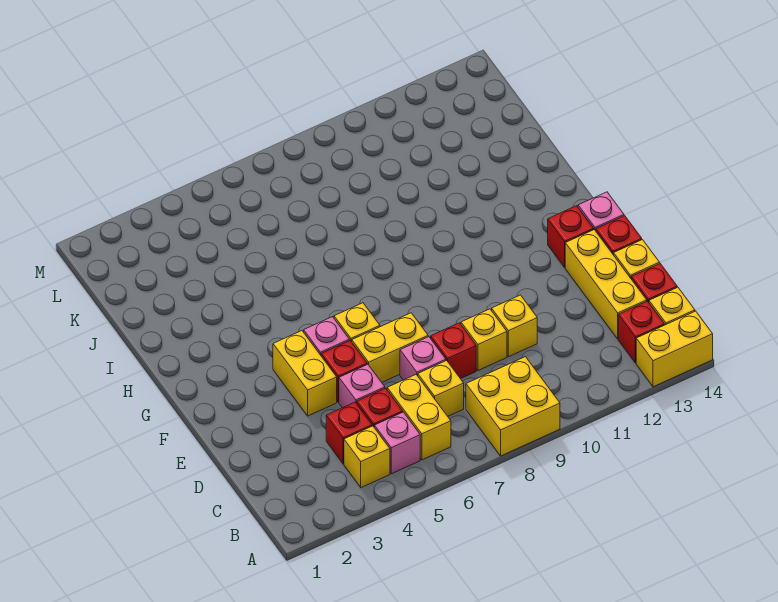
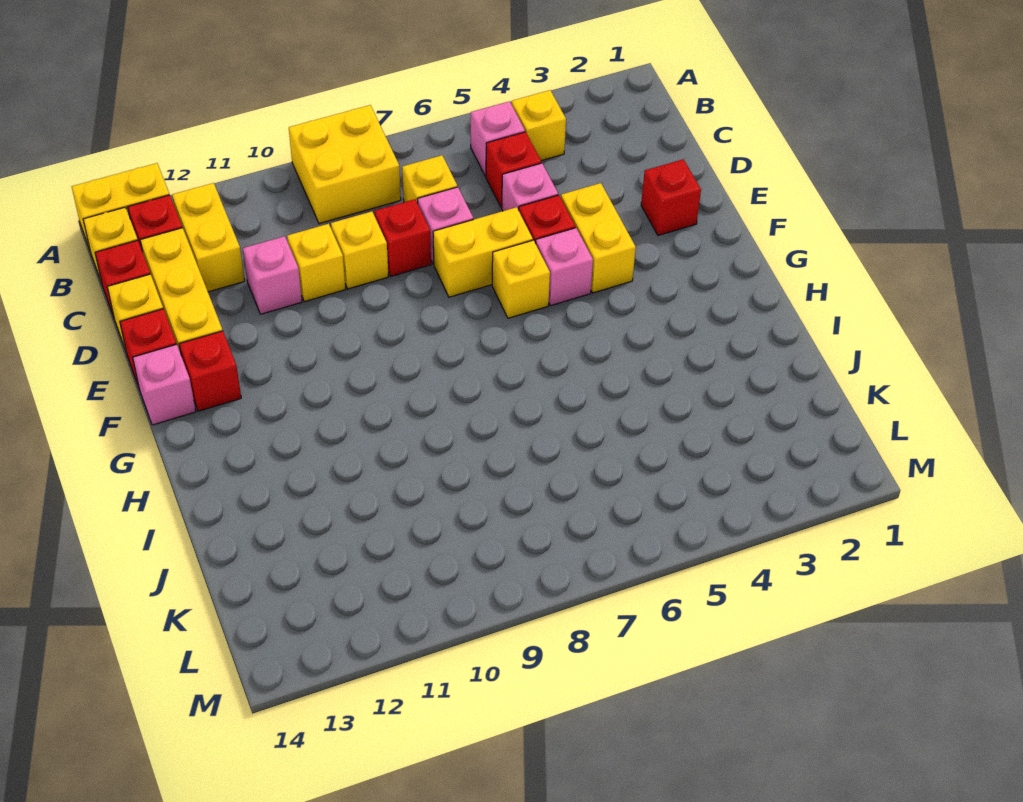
yellow brick B6:C6 level 1 -> yellow brick B12:C12 level 1
red brick C4 level 1 -> red brick E2 level 1
none -> pink brick D11 level 1

